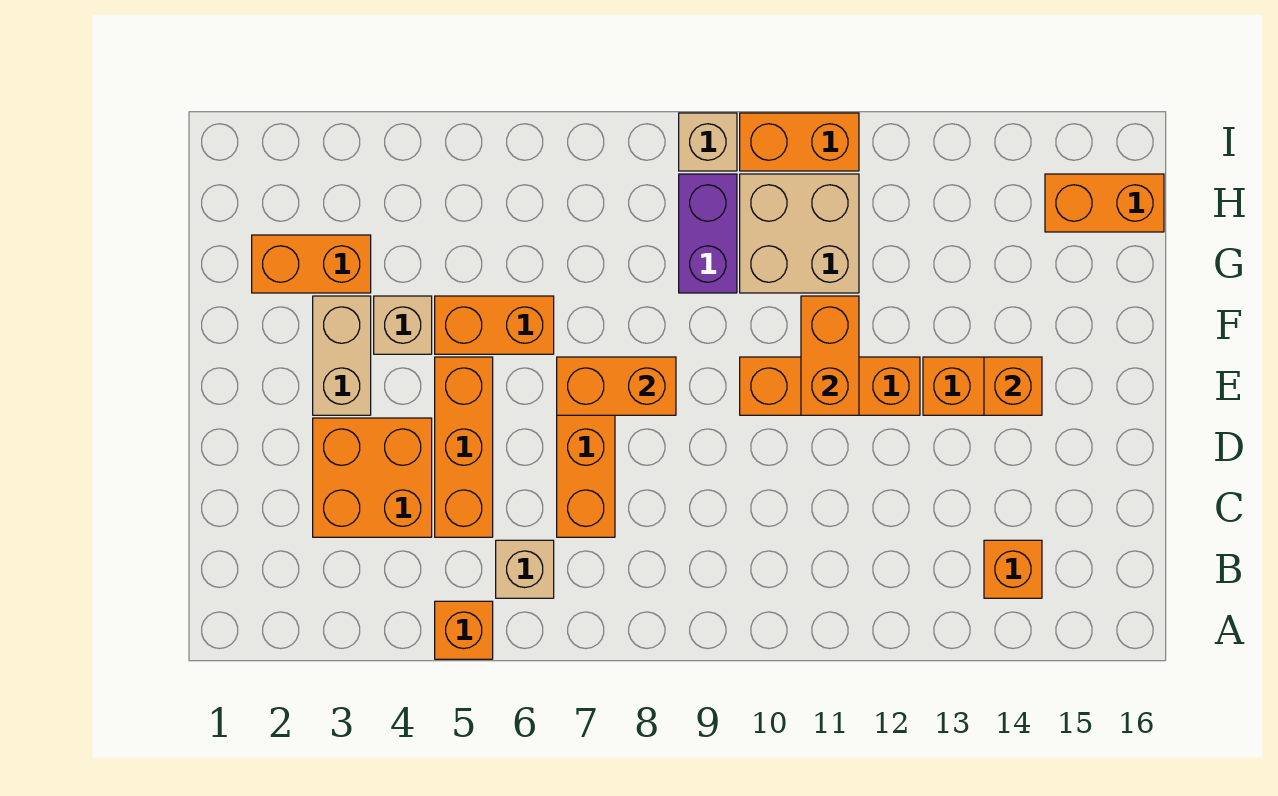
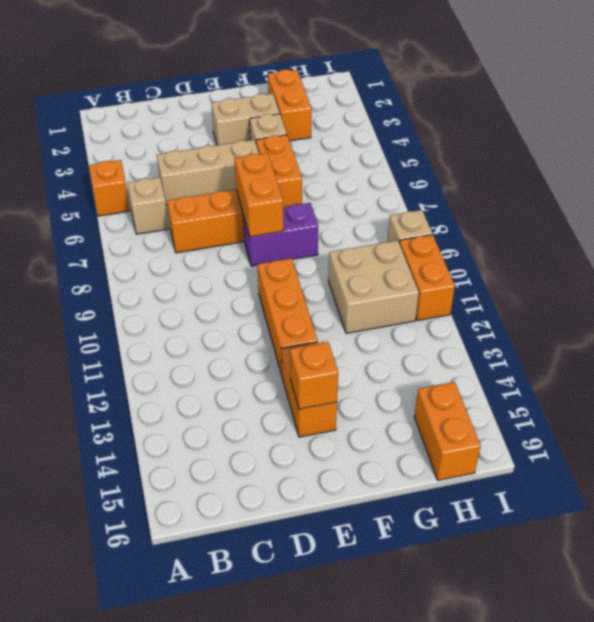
orange brick B14 level 1 -> none
orange brick C3:D4 level 1 -> none
orange brick C5:E5 level 1 -> tan brick C5:E5 level 1
orange brick E11:F11 level 2 -> none
purple brick G9:H9 level 1 -> purple brick E8:F8 level 1

